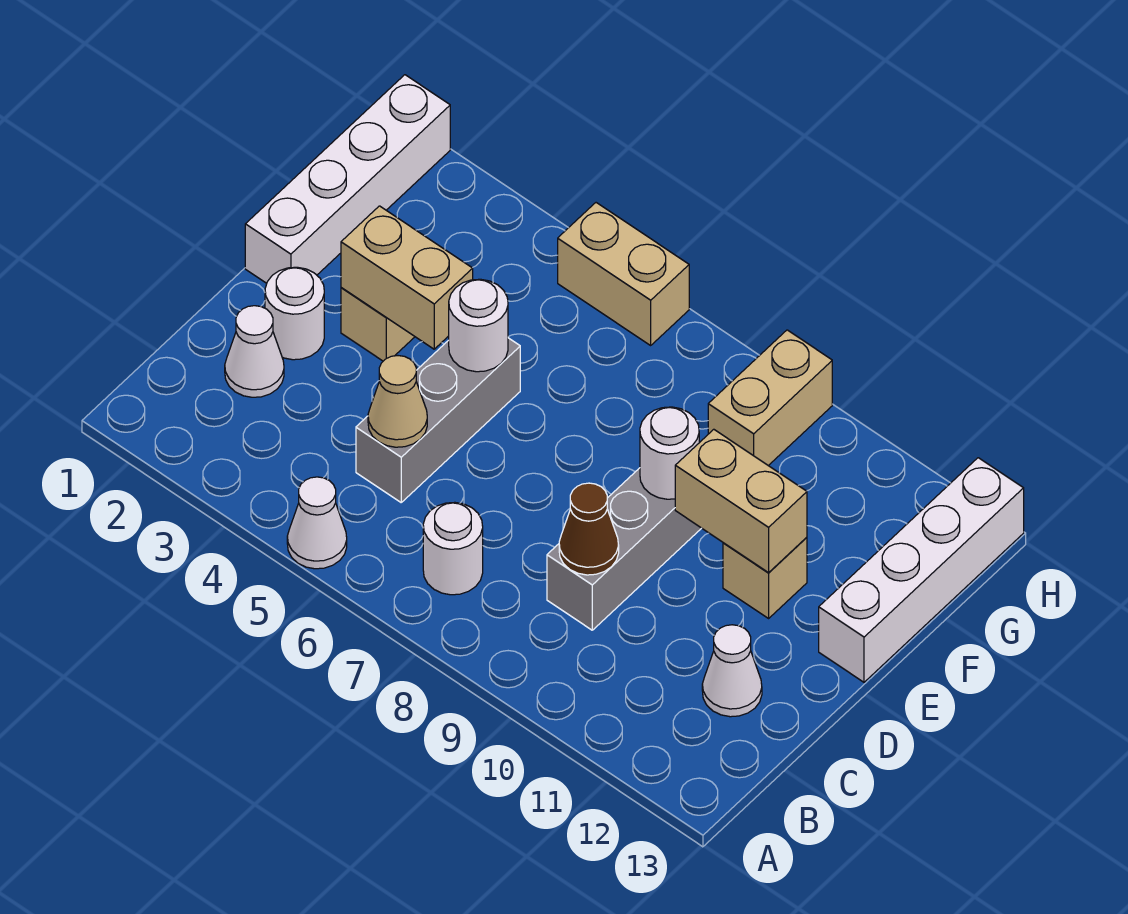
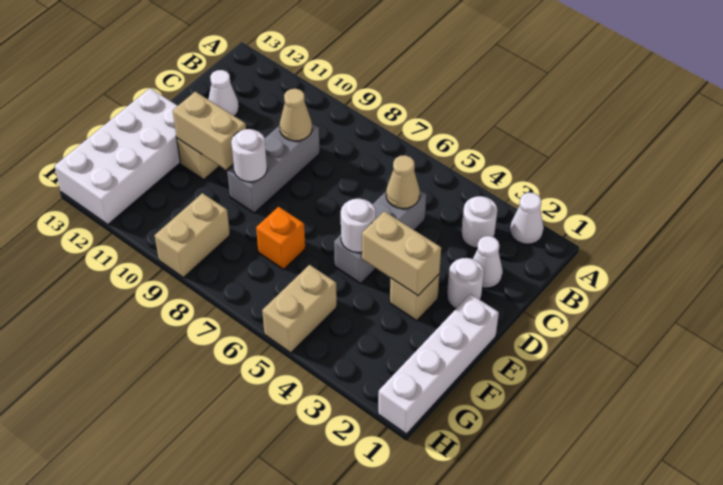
white cone A5 level 1 -> white cone A2 level 1
white round brick B7 level 1 -> white round brick B3 level 1
brown cone C9 level 2 -> tan cone C9 level 2
white brick E13:H13 level 1 -> white brick E12:H13 level 1
none -> orange brick F7 level 1
tan brick H5:H6 level 1 -> tan brick G5:H5 level 1

